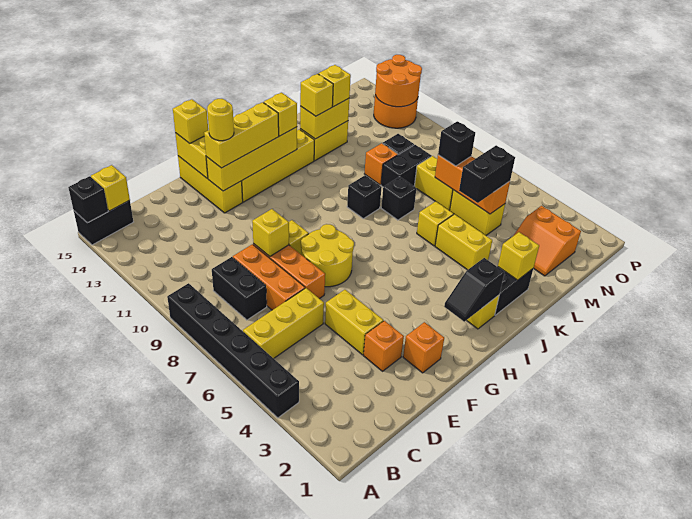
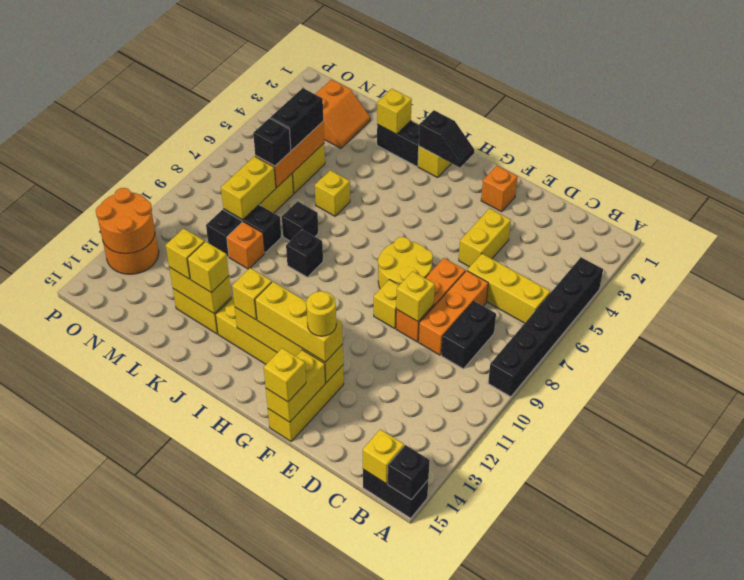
orange brick E3 level 1 -> none
yellow brick K4:K5 level 1 -> yellow brick M8:M9 level 2
black brick L5:M5 level 3 -> black brick M5:M6 level 3

